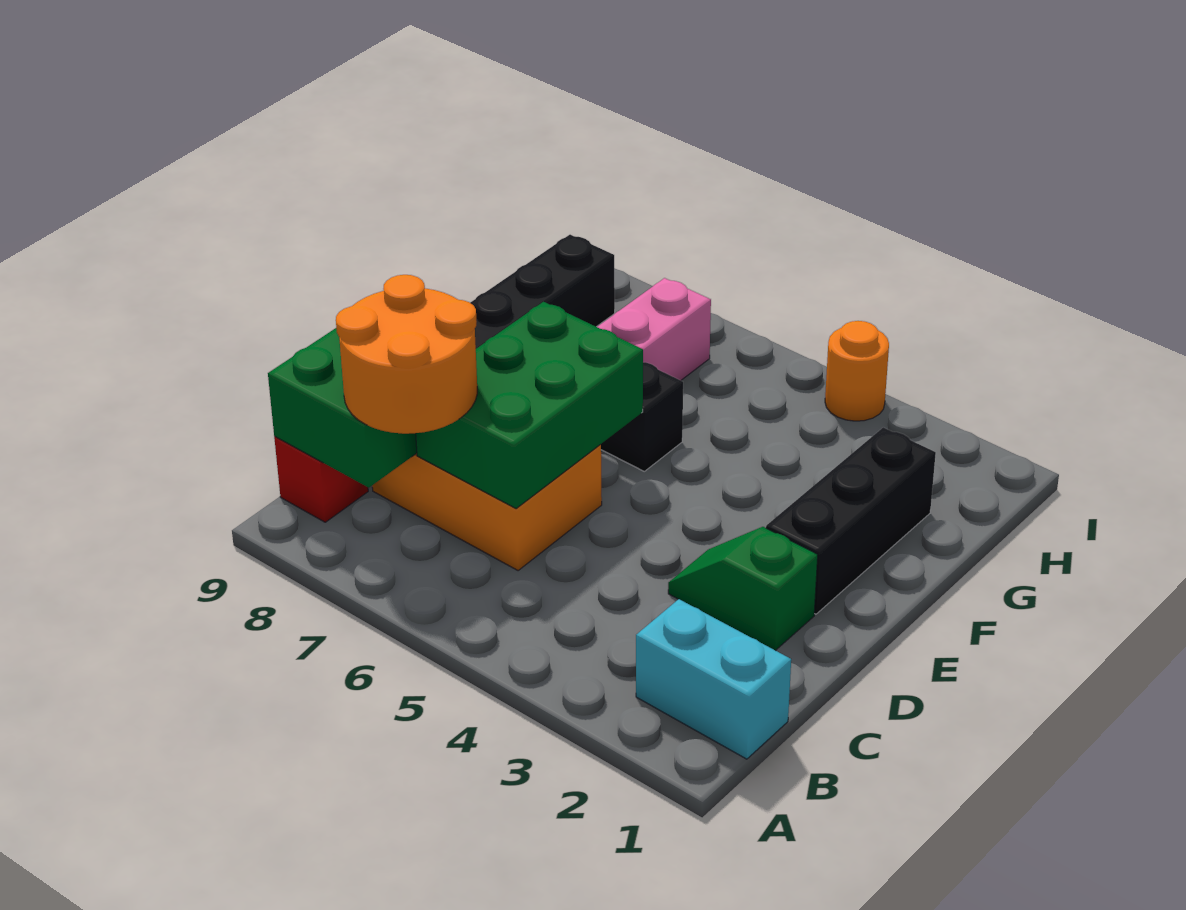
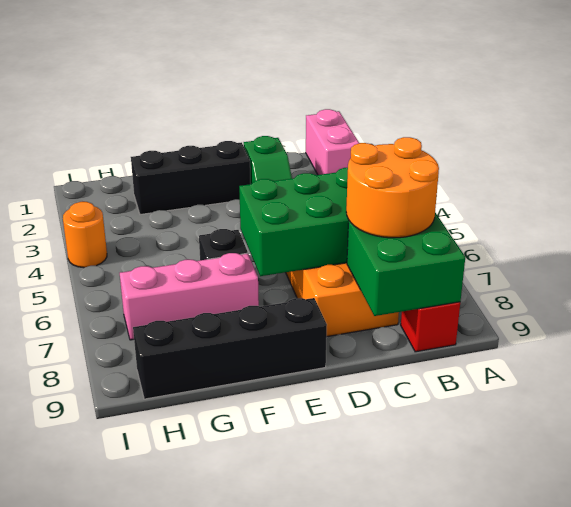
cyan brick B1:B2 level 1 -> pink brick B1:B2 level 1

